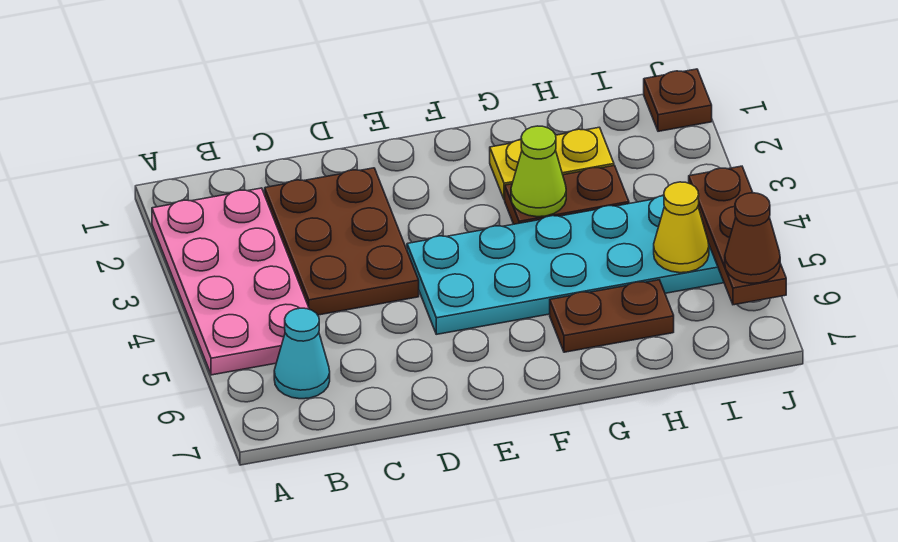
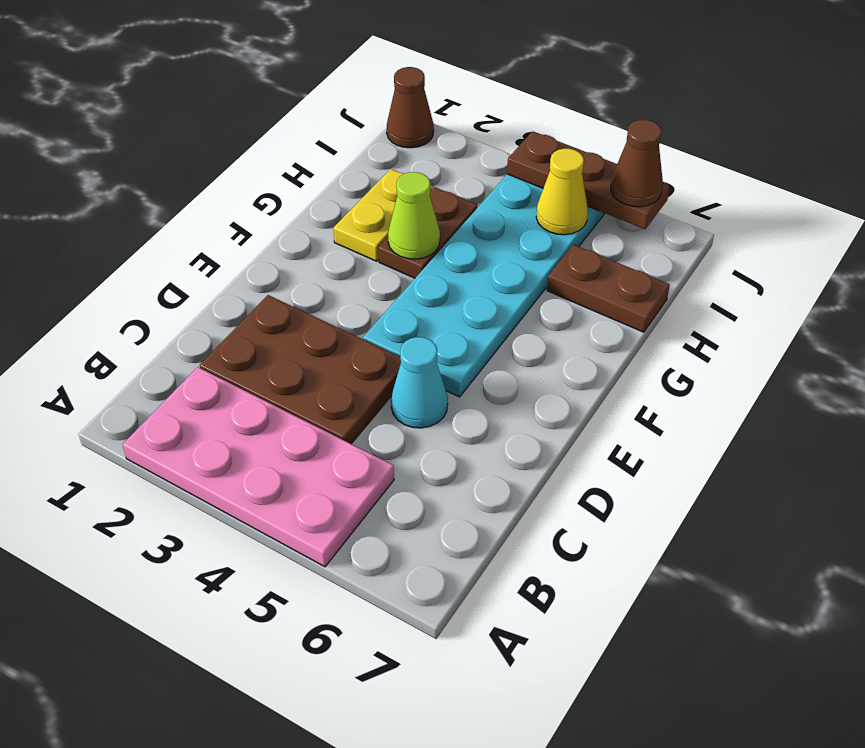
cyan cone B6 level 1 -> cyan cone D5 level 1
brown plate G6:H6 level 1 -> brown plate H6:H7 level 1
brown plate J1 level 1 -> brown cone J1 level 1

